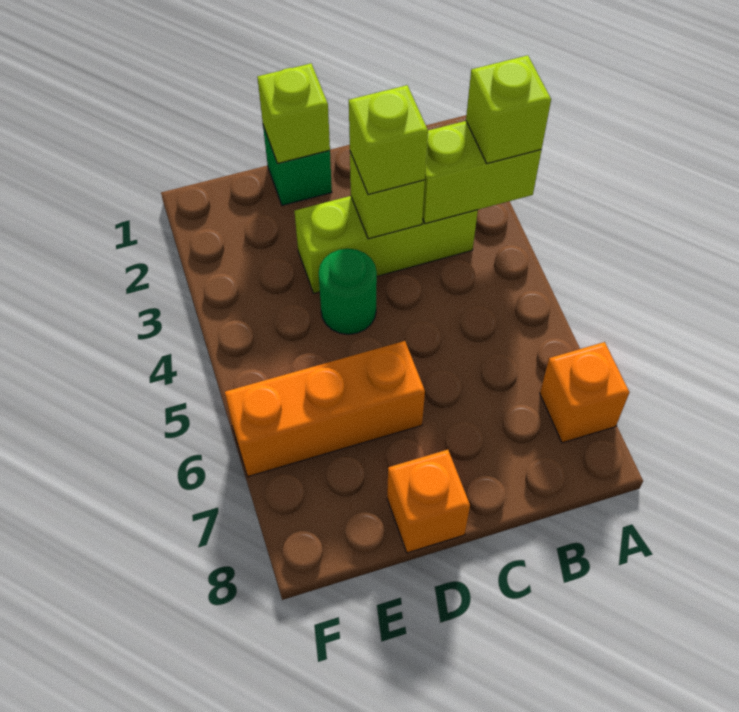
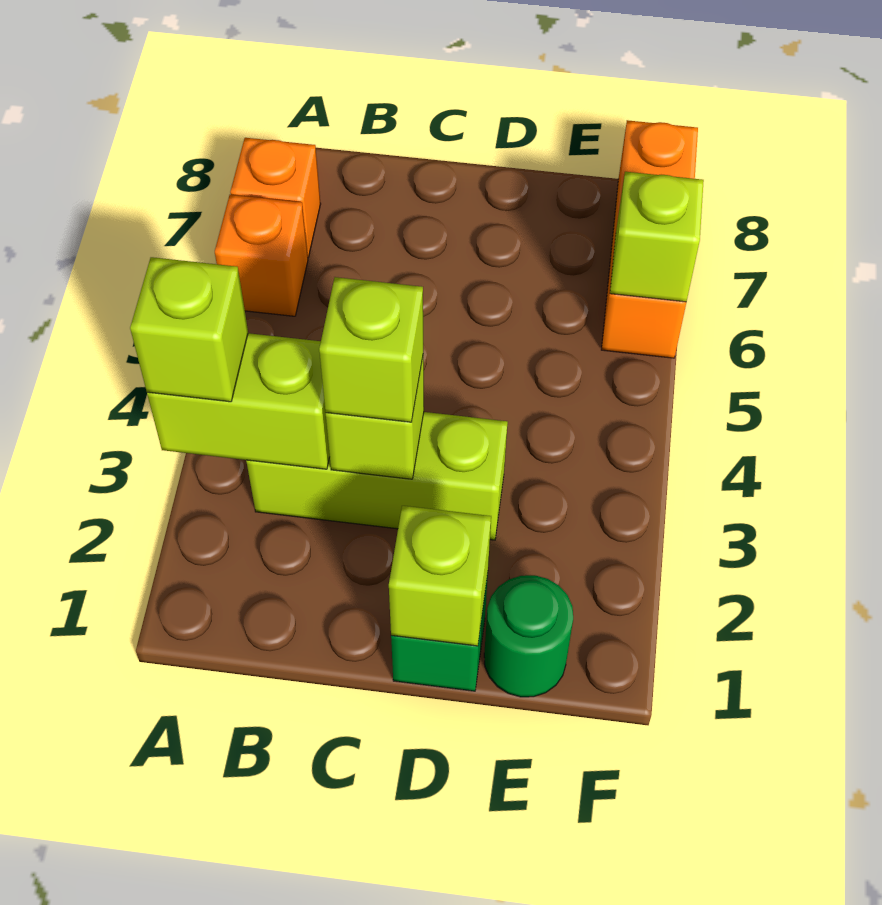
green round brick D4 level 1 -> green round brick E1 level 1
orange brick D6:F6 level 1 -> orange brick F6:F8 level 1
orange brick D8 level 1 -> orange brick A6 level 1
none -> lime brick F6 level 2

